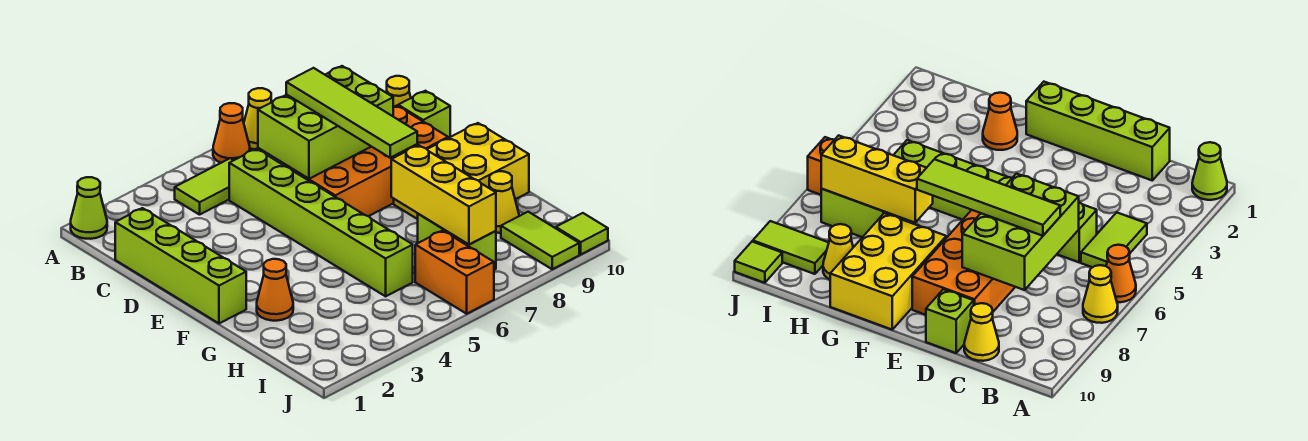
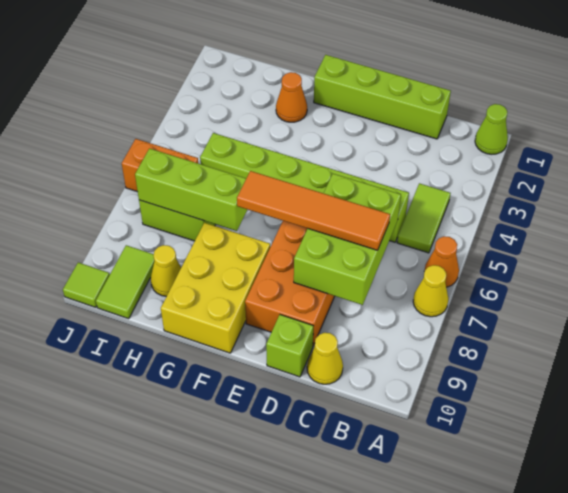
lime tile C7:F7 level 3 -> orange tile C7:F7 level 3
yellow brick G7:I7 level 2 -> lime brick G7:I7 level 2
lime tile I9:J9 level 1 -> lime tile I9:I10 level 1

